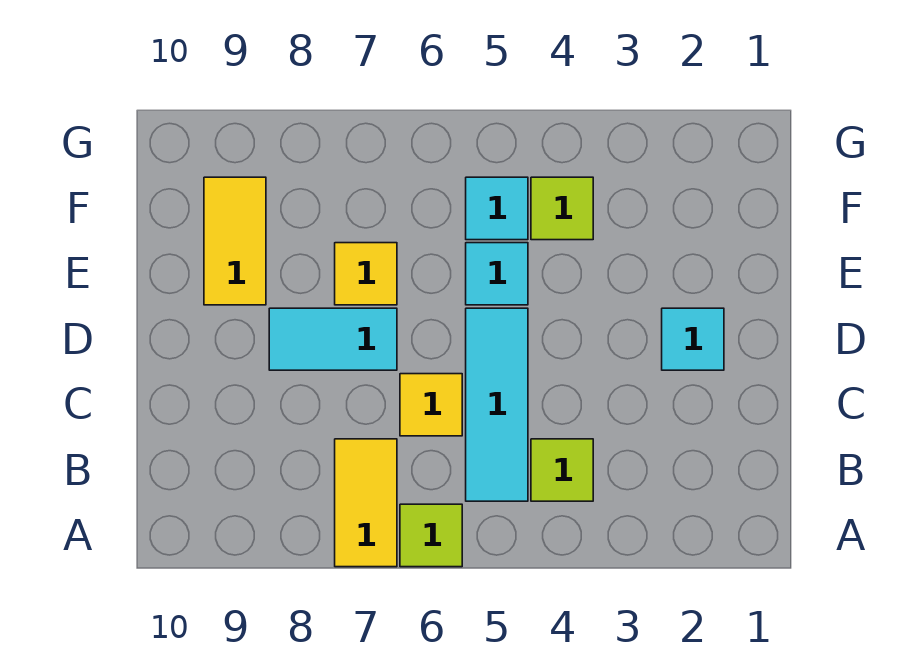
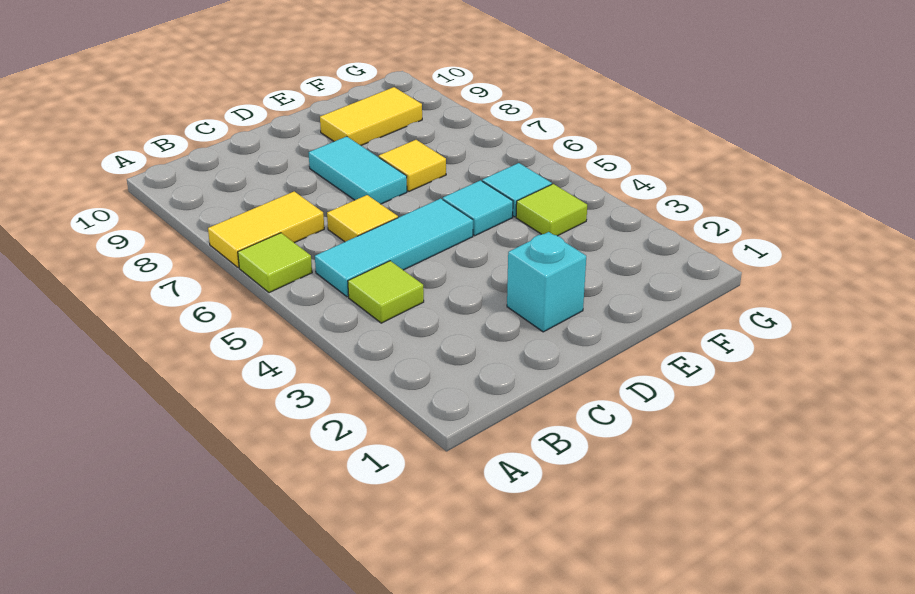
cyan tile D2 level 1 -> cyan brick D2 level 1

